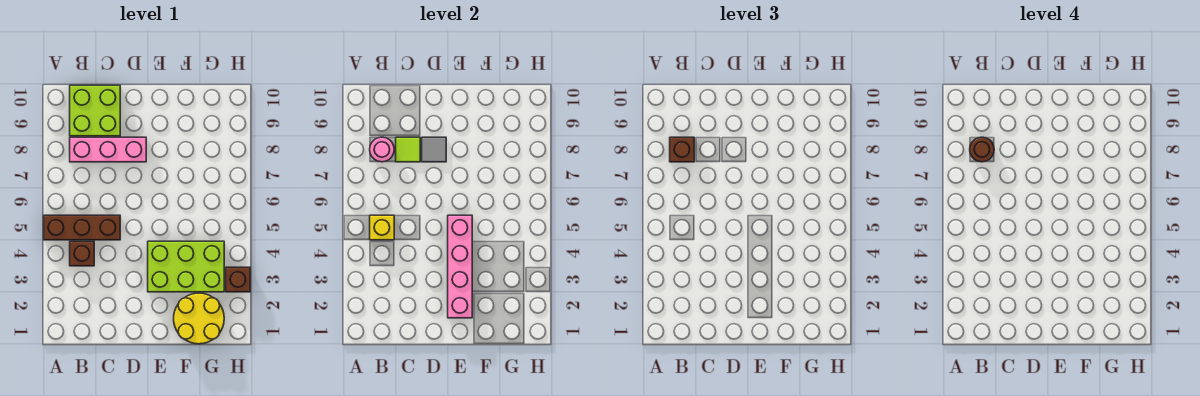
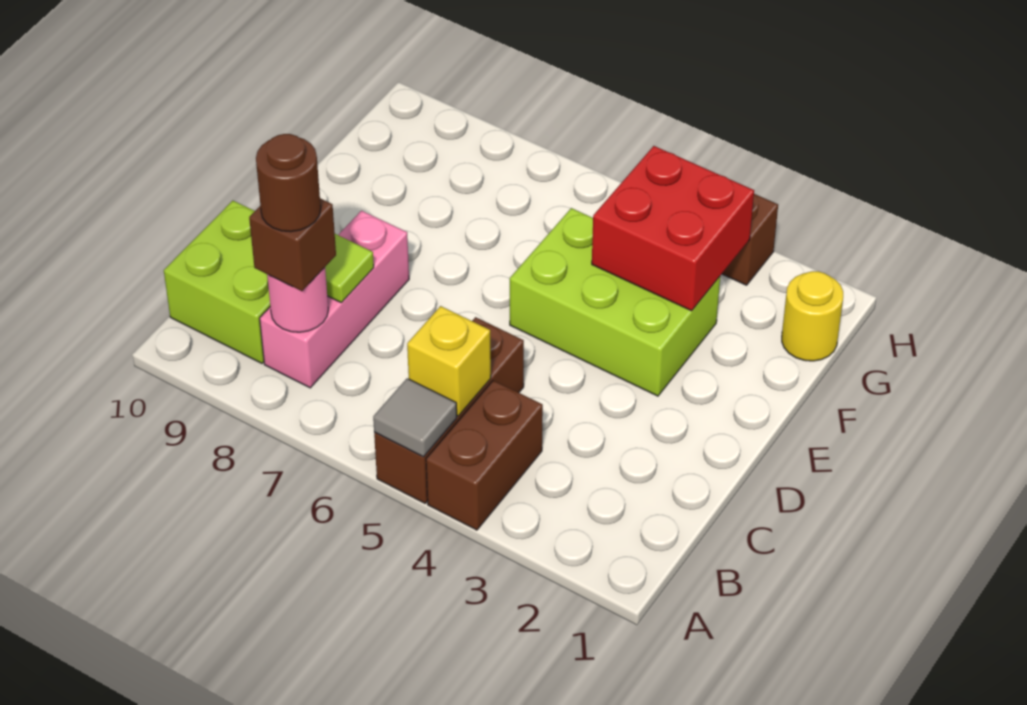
brown brick B4 level 1 -> brown brick A4:B4 level 1
grey tile D8 level 2 -> grey tile A5 level 2
pink brick E2:E5 level 2 -> none
lime brick E3:G4 level 1 -> lime brick E3:F5 level 1
yellow round brick F1:G2 level 1 -> yellow round brick G1 level 1
none -> red brick F3:G4 level 2

